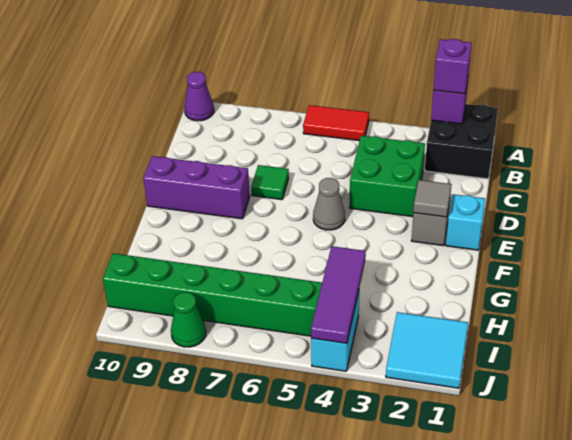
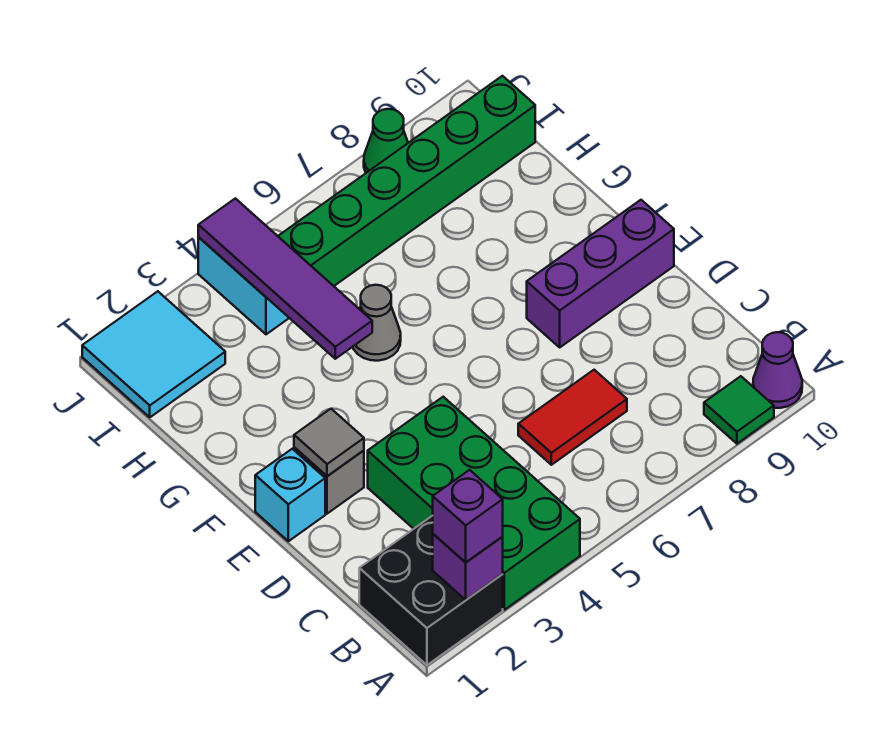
red tile A5:A6 level 1 -> red tile C6:C7 level 1
green brick C3:D4 level 1 -> green brick A3:D4 level 1
green tile D7 level 1 -> green tile A9 level 1
grey cone E5 level 1 -> grey cone G5 level 1
purple tile H4:J4 level 2 -> purple tile G4:J4 level 2

